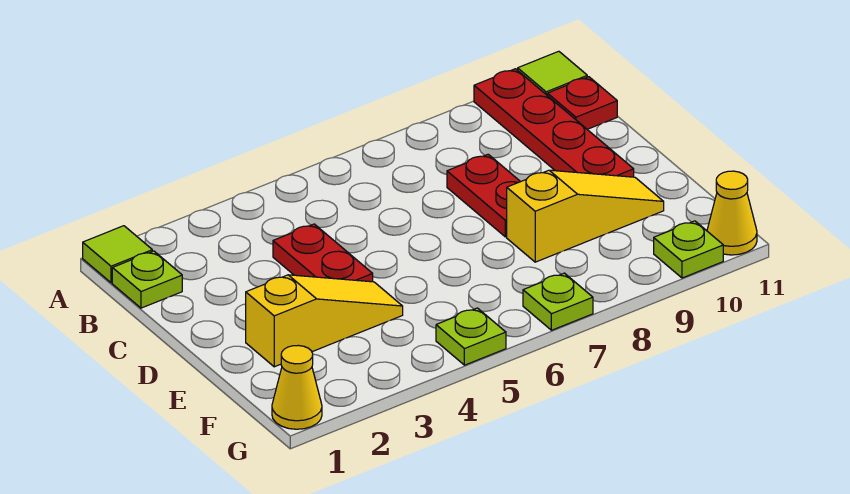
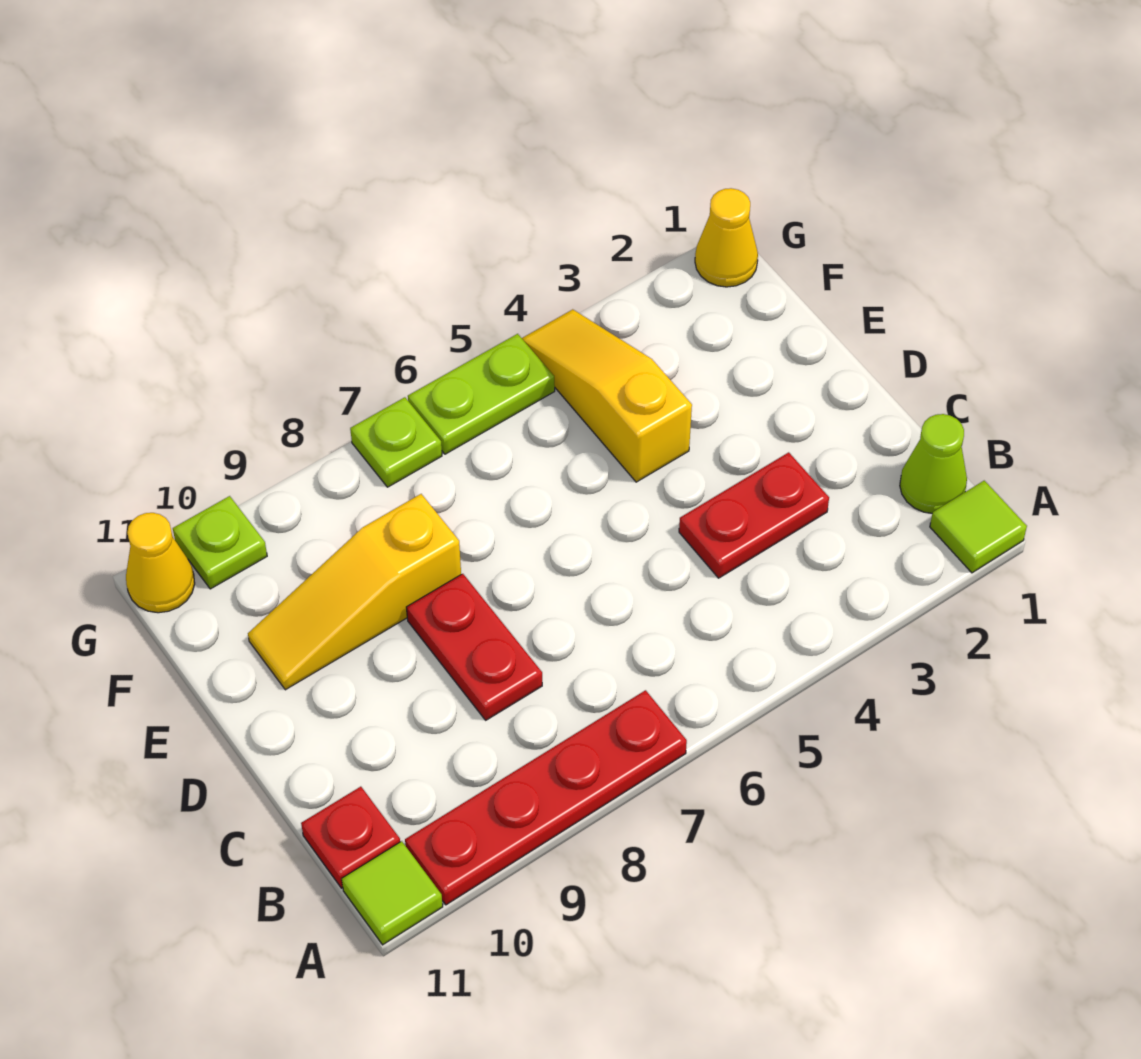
red plate A10:D10 level 1 -> red plate A7:A10 level 1
lime plate B1 level 1 -> lime cone B1 level 1
red plate C4:D4 level 1 -> red plate C3:C4 level 1
yellow slope E2:E4 level 1 top 2 -> yellow slope E4:G4 level 1 top E
lime plate G5 level 1 -> lime plate G5:G6 level 1

